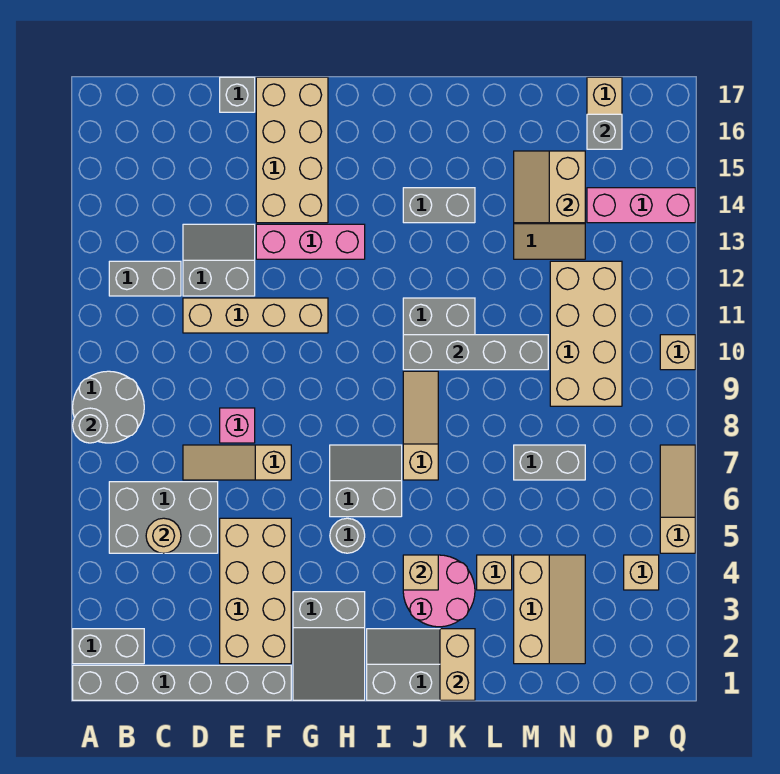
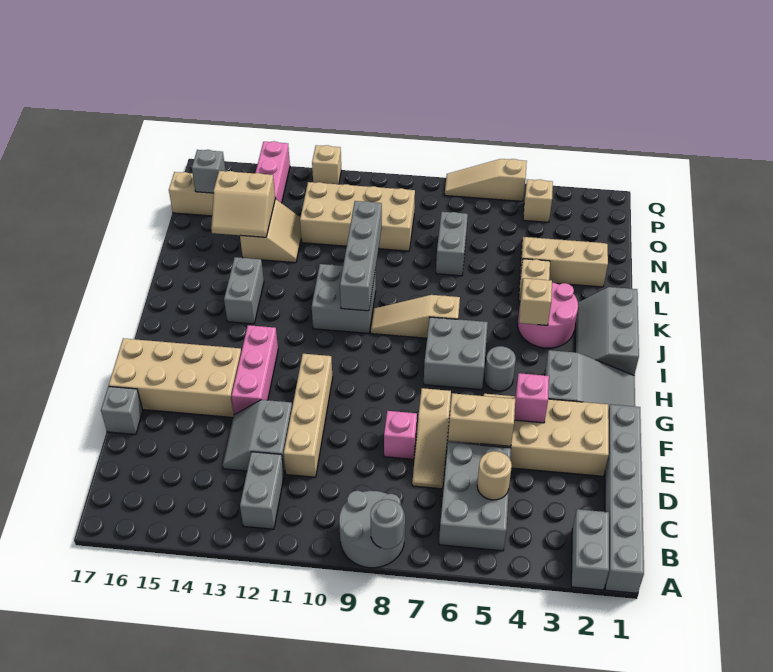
none -> pink brick F4 level 2
grey slope H6:I7 level 1 top 6 -> grey brick H6:I7 level 1
tan brick K1:K2 level 2 -> tan brick E5:E6 level 2
tan brick Q10 level 1 -> tan brick Q12 level 1

